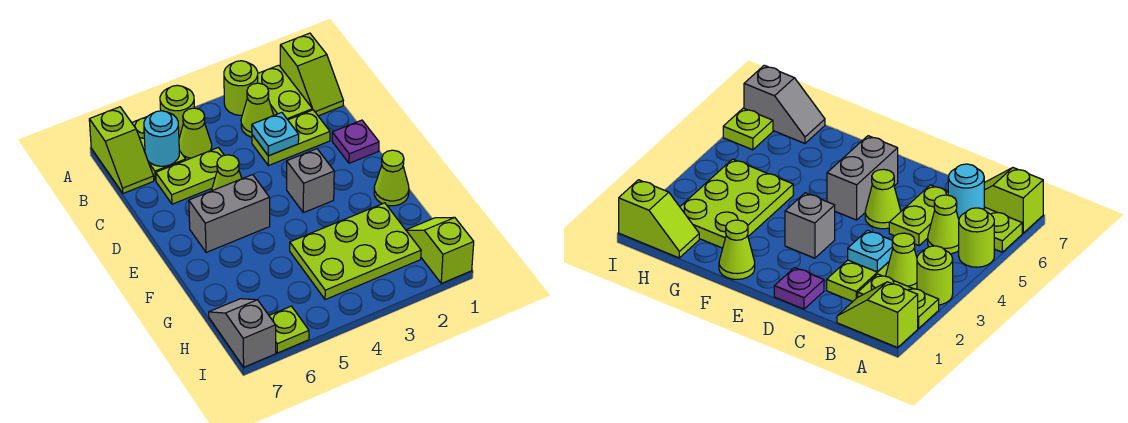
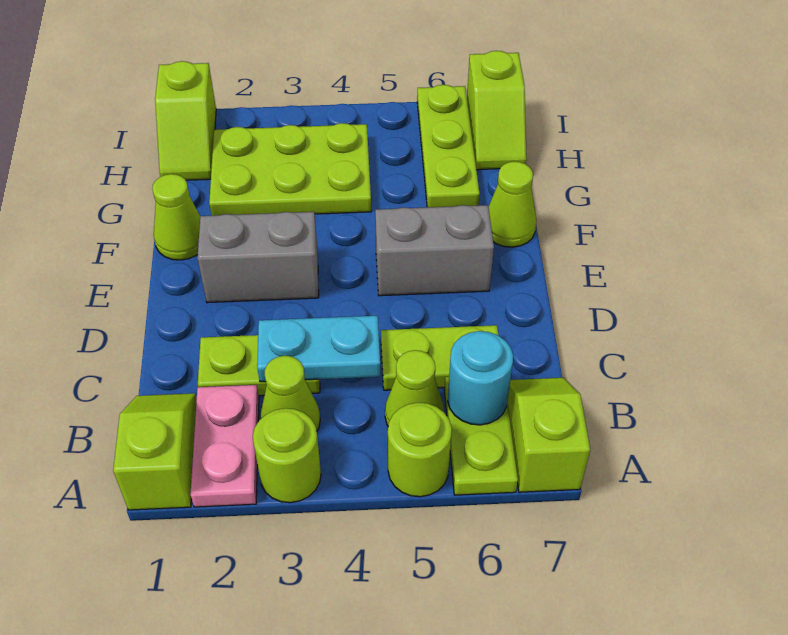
lime plate A2:B2 level 1 -> pink plate A2:B2 level 1
cyan plate C3 level 2 -> cyan plate C3:C4 level 2
purple plate D1 level 1 -> none
lime cone D5 level 1 -> lime cone F7 level 1
grey brick E3 level 1 -> grey brick E2:E3 level 1
grey slope H7:I7 level 1 top I -> lime slope H7:I7 level 1 top I
lime plate I6 level 1 -> lime plate G6:I6 level 1

